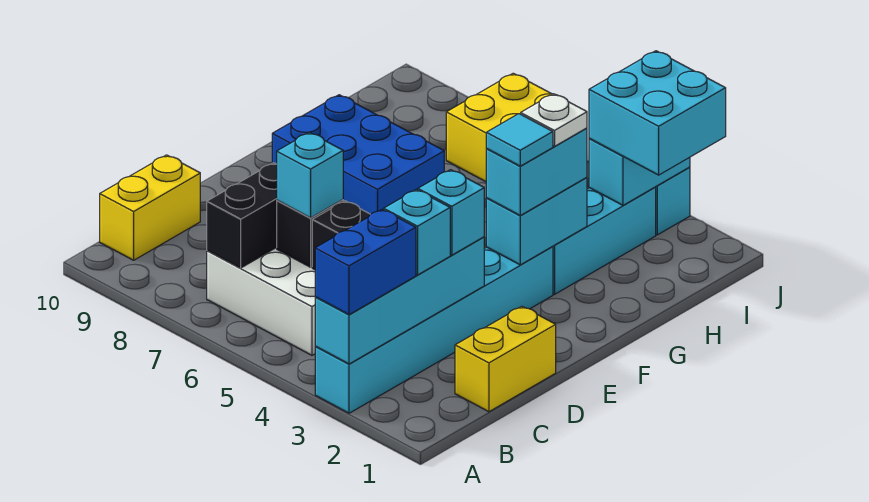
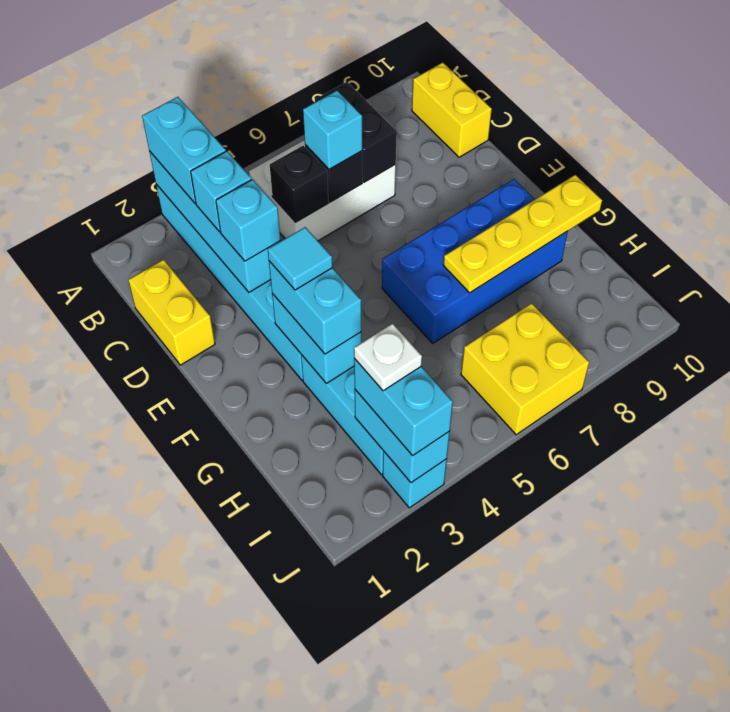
blue brick A3:B3 level 3 -> cyan brick A3:B3 level 3
blue brick F7:G9 level 1 -> blue brick F6:G9 level 1
white plate G3 level 4 -> white plate I3 level 4
none -> yellow plate G7:G10 level 2
cyan brick I2:J3 level 3 -> cyan brick I3:J3 level 3

